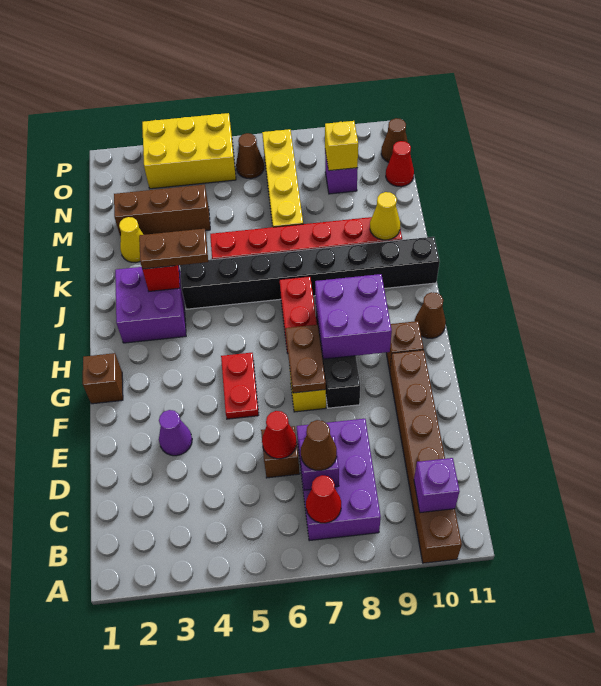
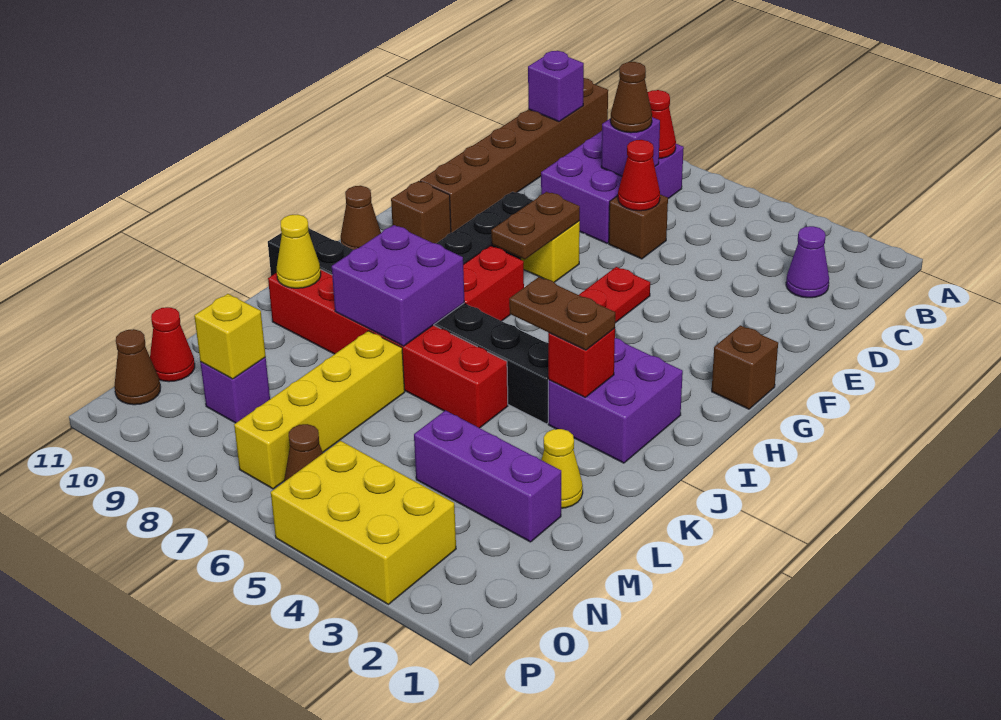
purple cone E3 level 1 -> purple cone C2 level 1
purple brick G8:H9 level 2 -> purple brick J7:K8 level 2
brown brick M2:M4 level 1 -> purple brick M2:M4 level 1

